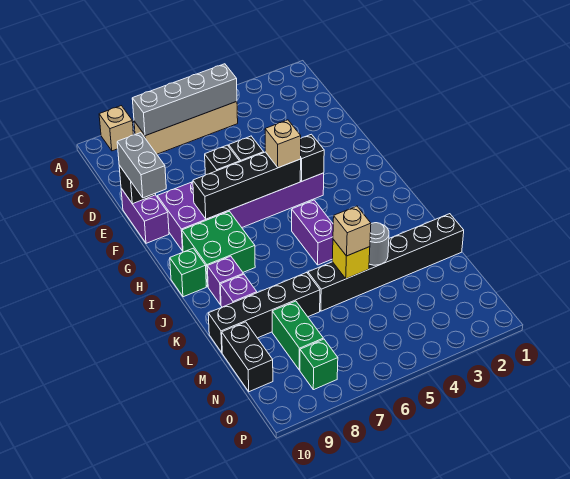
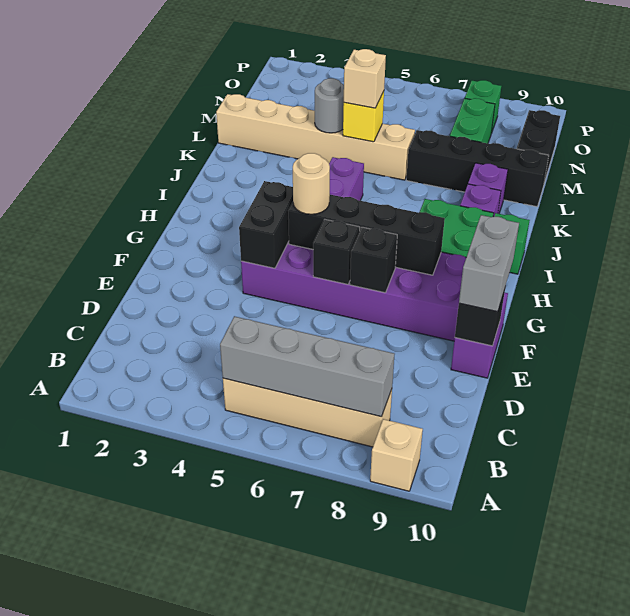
black brick G4 level 2 -> black brick F4:G4 level 2
tan brick G5 level 3 -> tan round brick G5 level 3
black brick L1:L6 level 1 -> tan brick L1:L6 level 1

